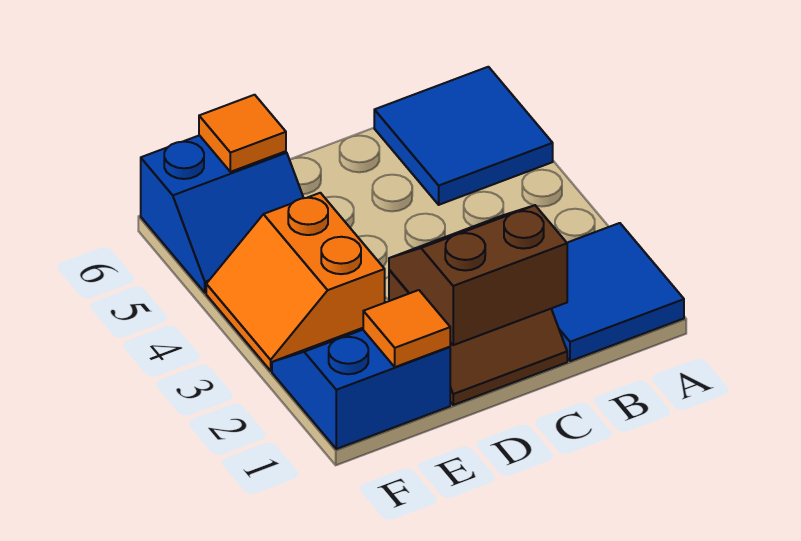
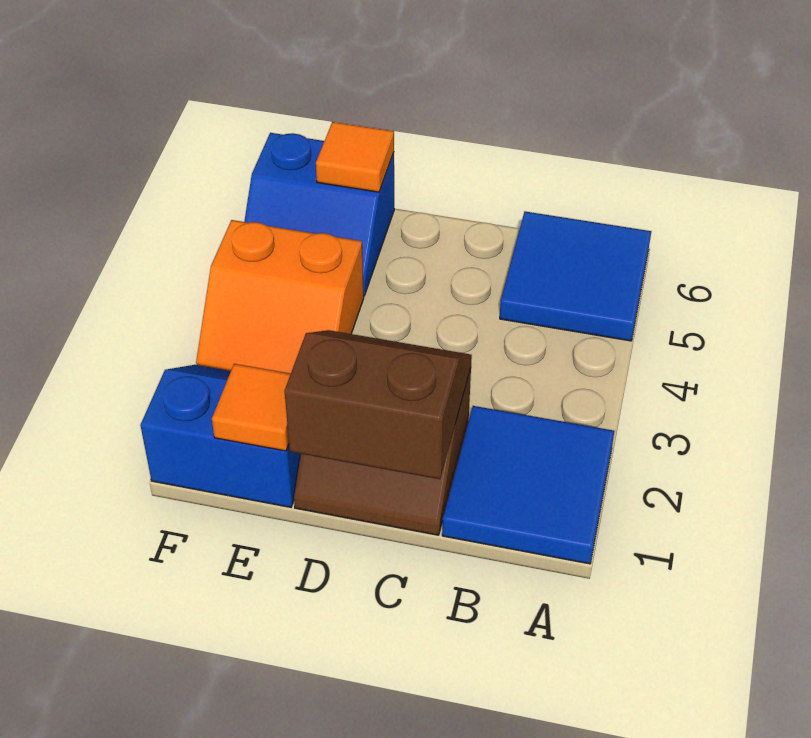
orange slope E3:F4 level 1 top E -> orange slope E3:F4 level 1 top 4

